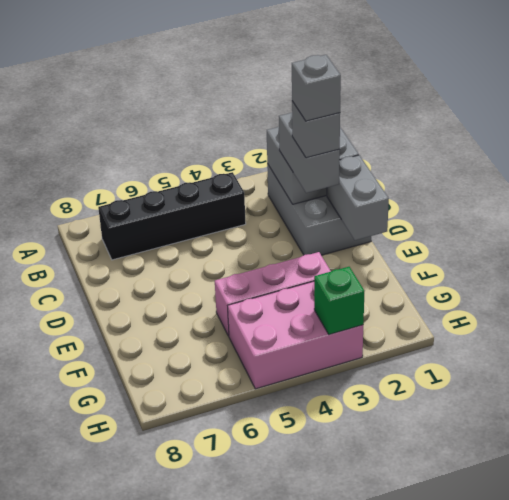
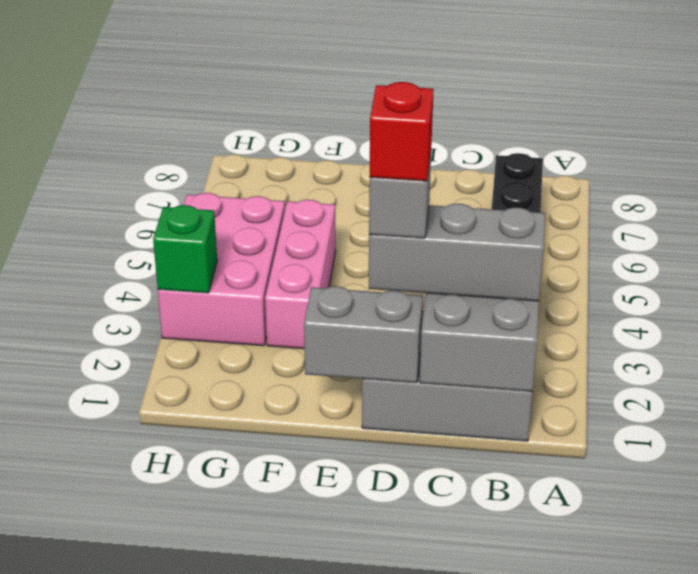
grey brick C2:D2 level 3 -> grey brick B2:D2 level 3
grey brick D2 level 5 -> red brick D2 level 5

